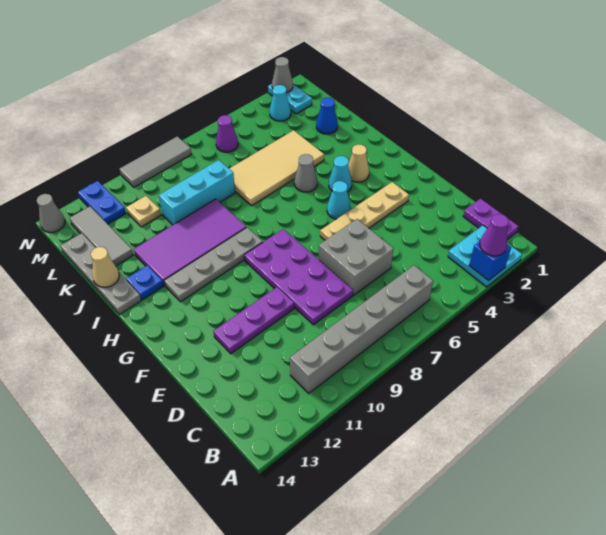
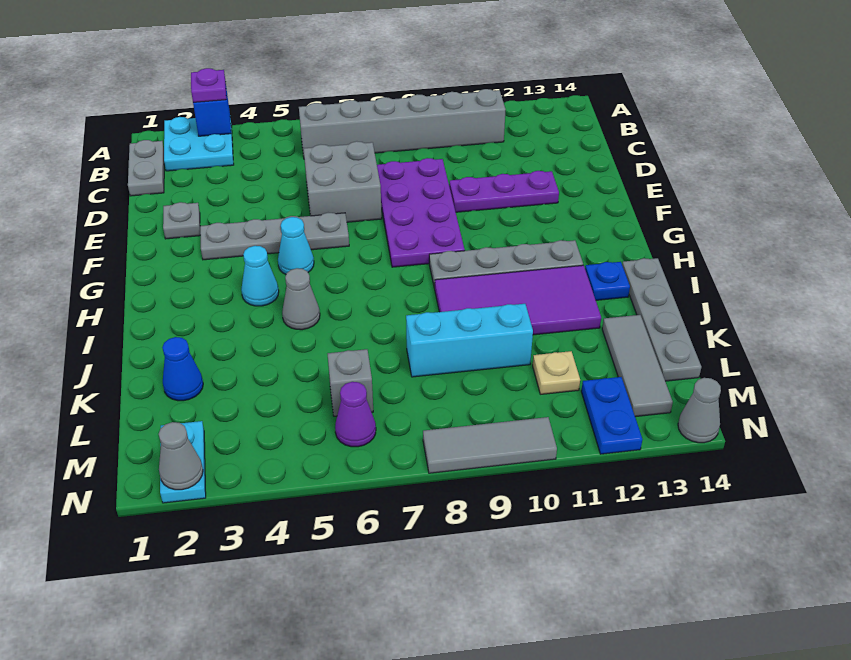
purple cone A3 level 3 -> purple plate A3 level 3
purple plate B1:C1 level 1 -> grey plate B1:C1 level 1
none -> grey plate E2 level 1
tan plate F3:F6 level 1 -> grey plate F3:F6 level 1
tan cone H3 level 1 -> none
tan tile J4:K7 level 1 -> none
tan cone J14 level 2 -> none
none -> grey brick L6 level 1
cyan cone M3 level 1 -> none

